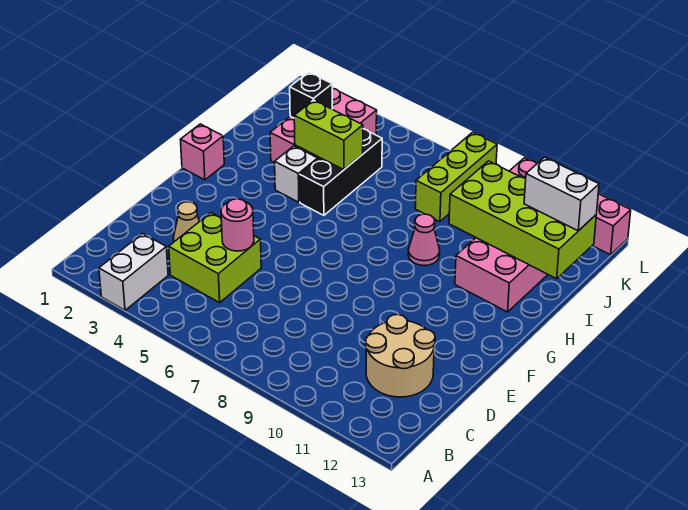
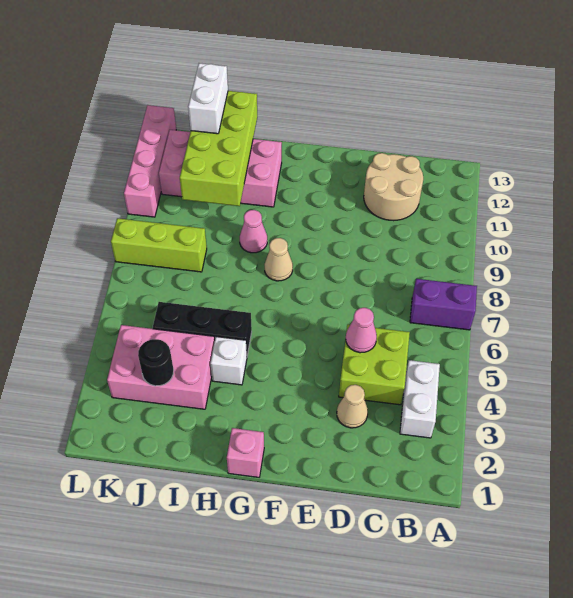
white brick A3:B3 level 1 -> white brick B3:B4 level 1
none -> purple brick A7:B7 level 1
pink round brick D5 level 2 -> pink cone D5 level 2
none -> tan cone G8 level 1
lime brick I4:I5 level 2 -> none
black brick J3 level 2 -> black round brick J3 level 2

